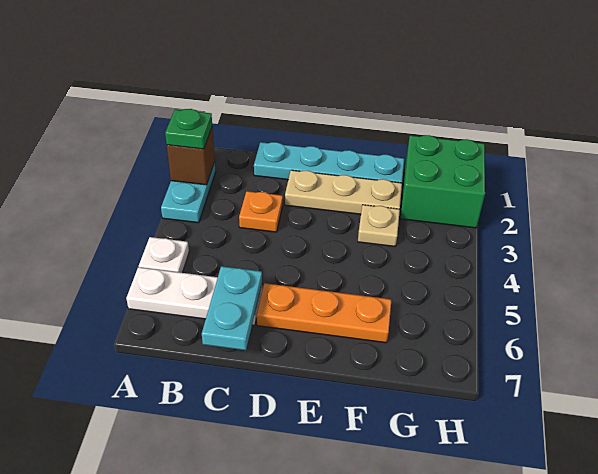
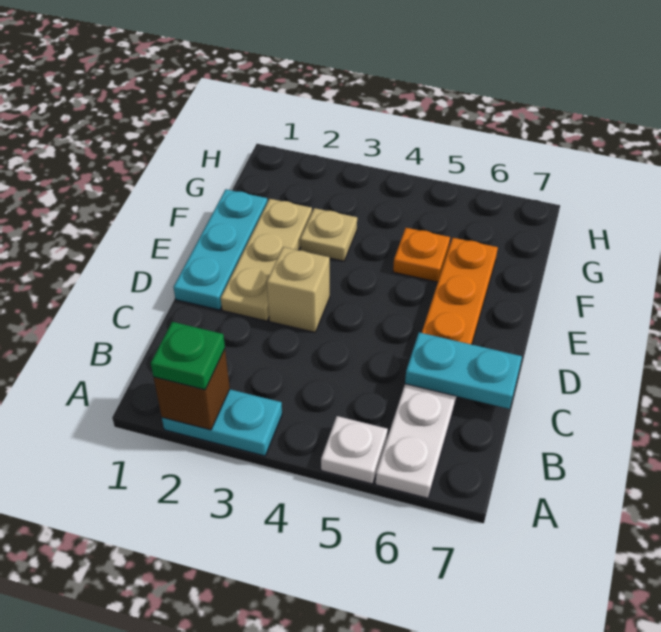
cyan plate C1:F1 level 1 -> cyan plate D1:F1 level 1
orange plate C3 level 1 -> orange plate F5 level 1
none -> tan brick D3 level 1
green brick G1:H2 level 1 -> none

